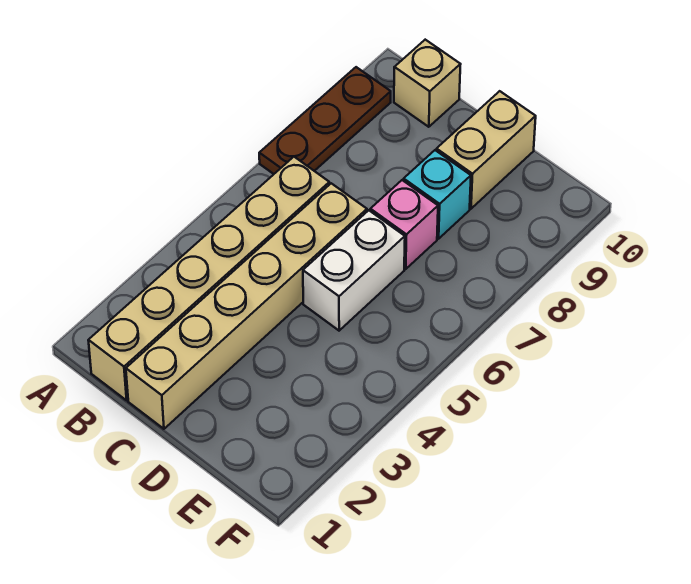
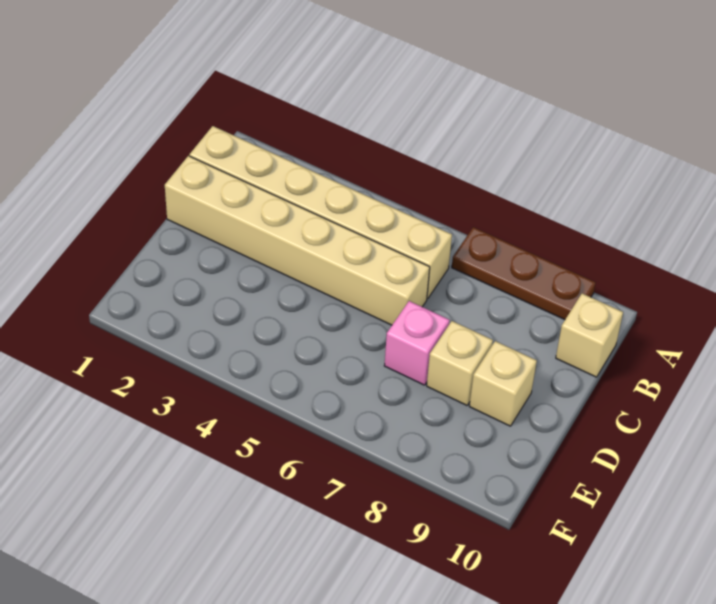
white brick D5:D6 level 1 -> none
cyan brick D8 level 1 -> tan brick D8 level 1
tan brick D9:D10 level 1 -> tan brick D9 level 1

